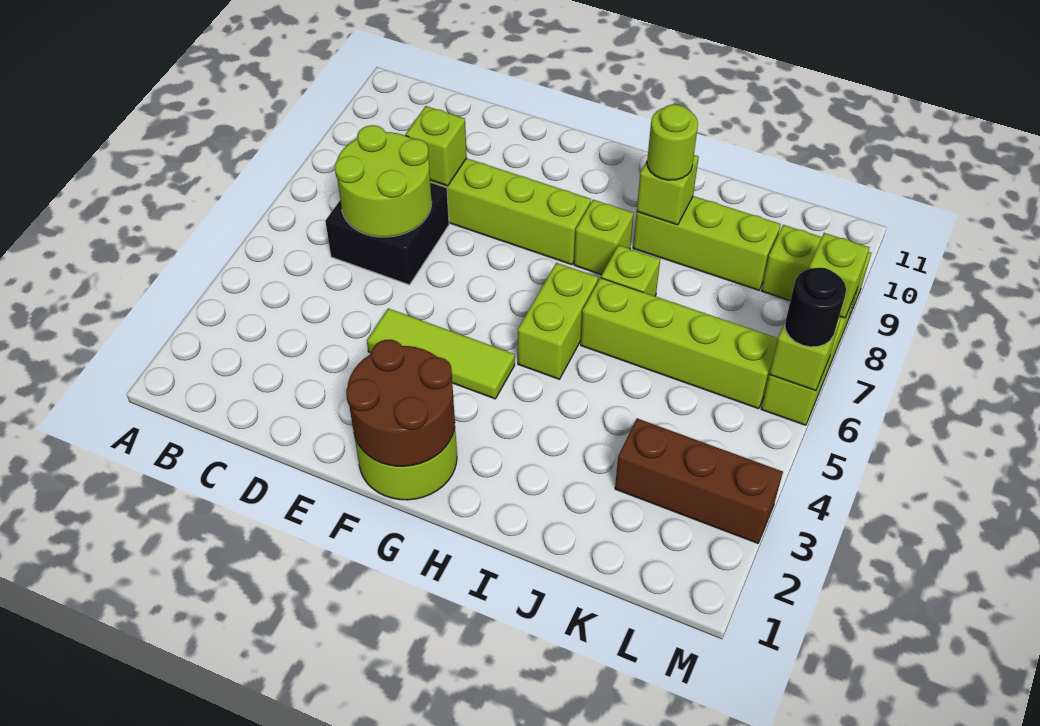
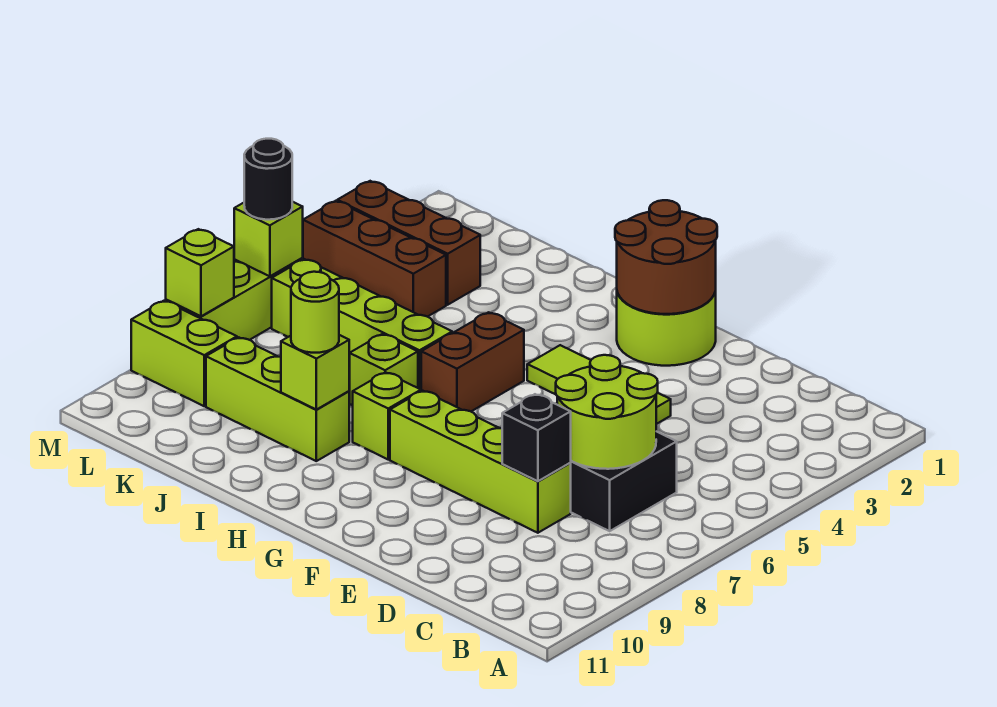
lime brick D8 level 2 -> black brick D8 level 2
lime brick H5:H6 level 1 -> brown brick H5:H6 level 1
none -> brown brick K4:M4 level 1

